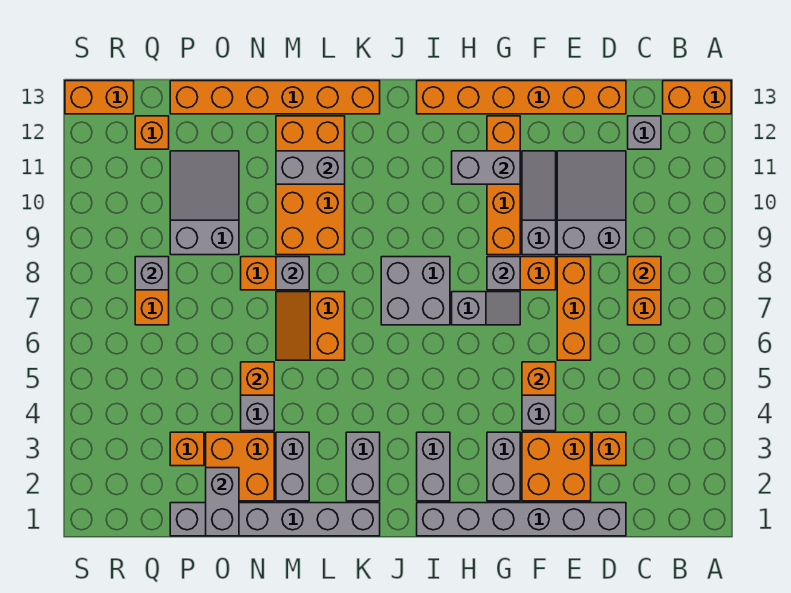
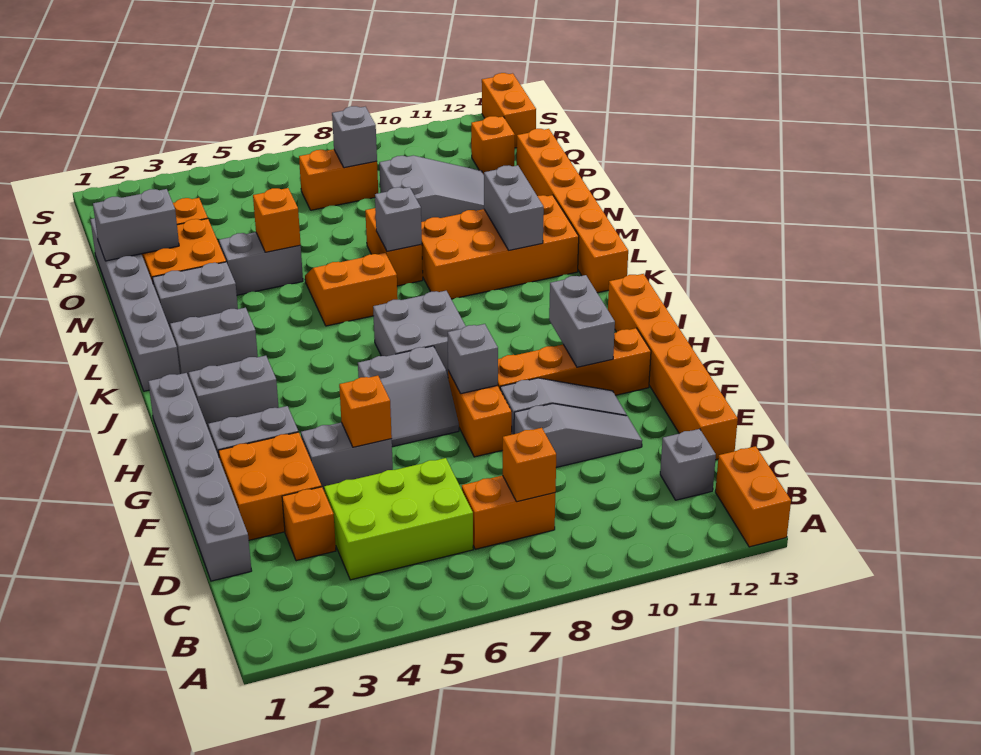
none -> lime brick C4:D6 level 1
grey slope D9:E11 level 1 top 9 -> grey slope E9:E11 level 1 top 9
orange brick E6:E8 level 1 -> none
grey slope G7:H7 level 1 top H -> grey slope G6:H7 level 1 top H

